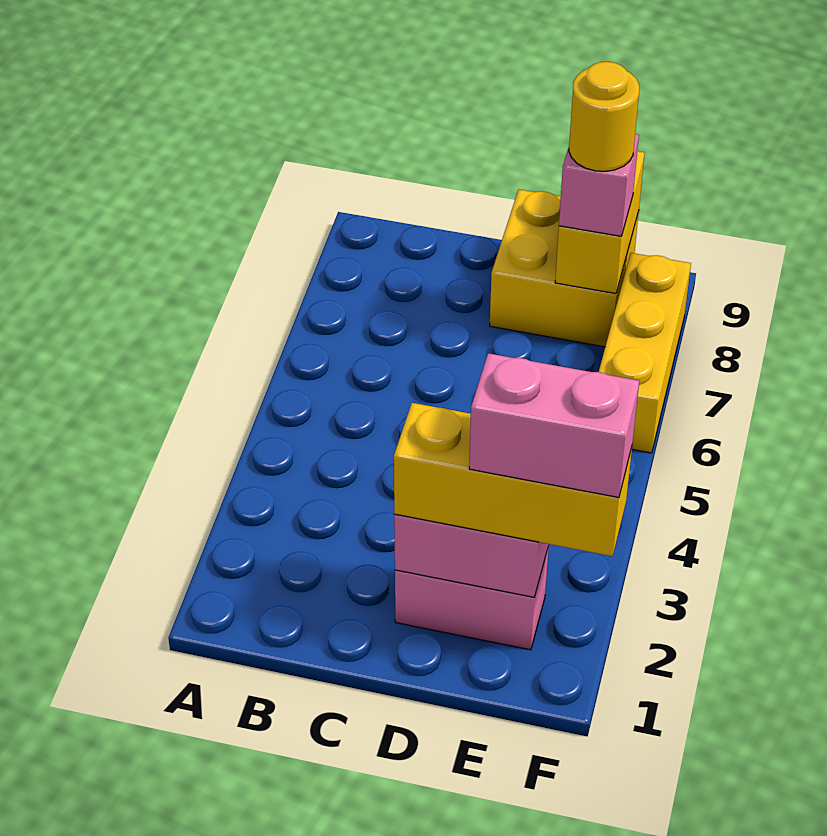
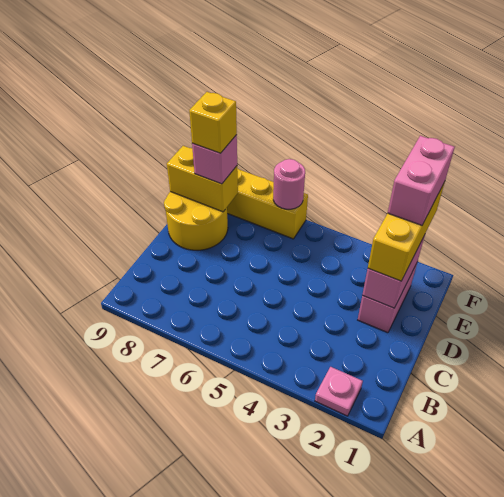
none -> pink plate A2 level 1
yellow brick D8:E9 level 1 -> yellow round brick D8:E9 level 1
yellow round brick E8 level 4 -> yellow brick E8 level 4
none -> pink round brick F6 level 2

